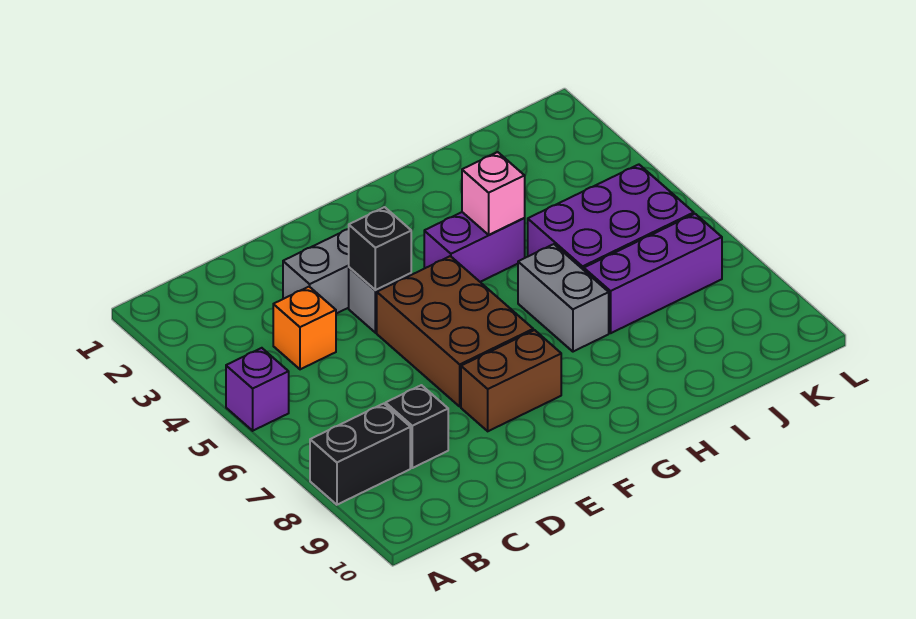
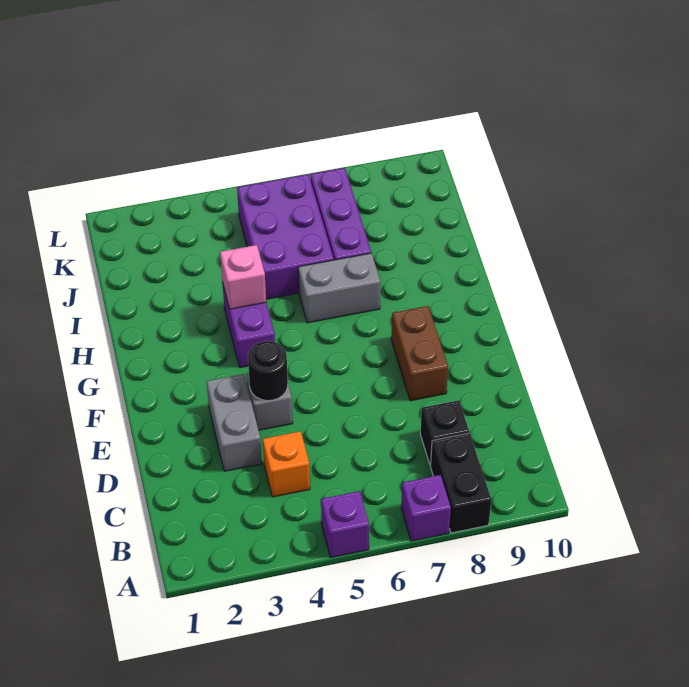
none -> purple brick A7 level 1
black brick E4 level 2 -> black round brick E4 level 2
brown brick E5:F7 level 1 -> none

